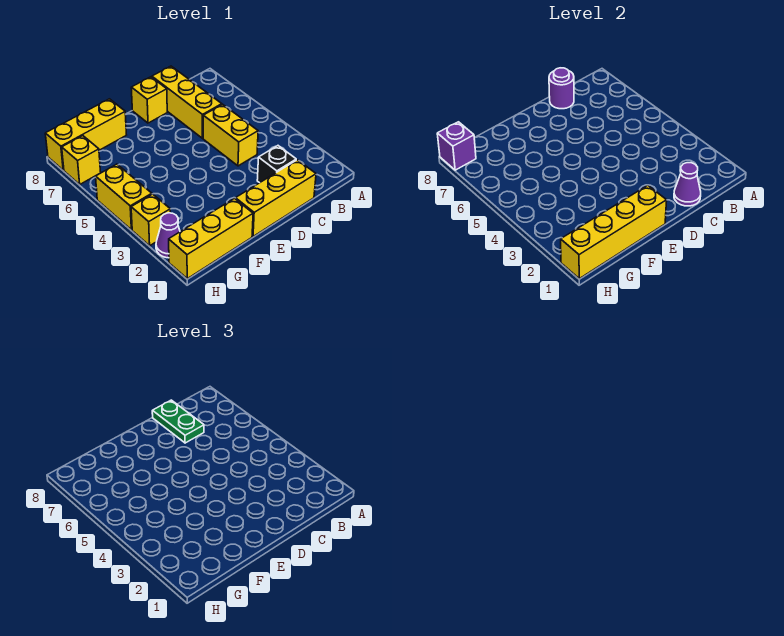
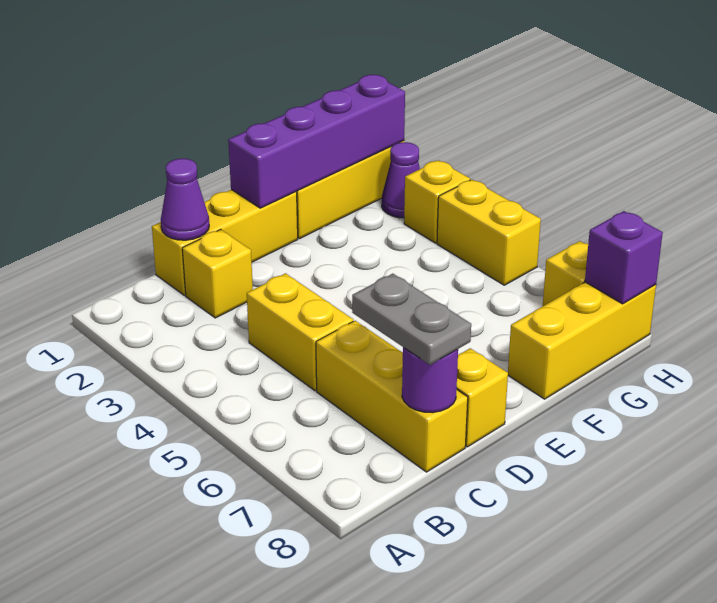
black brick C2 level 1 -> yellow brick C2 level 1
green plate C7:C8 level 3 -> grey plate C7:C8 level 3
yellow brick E1:H1 level 2 -> purple brick E1:H1 level 2

